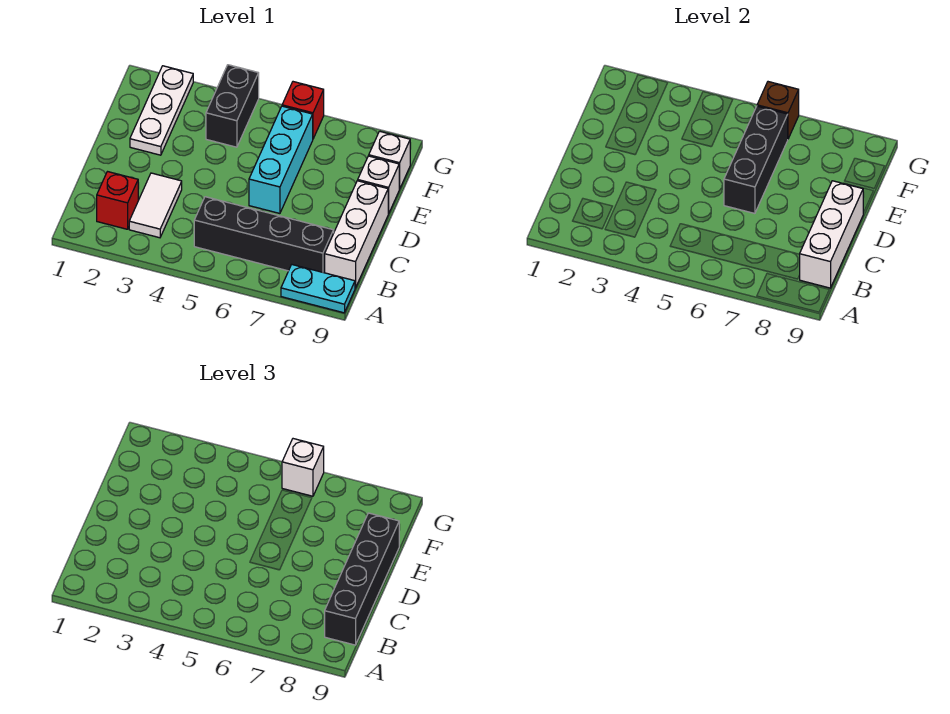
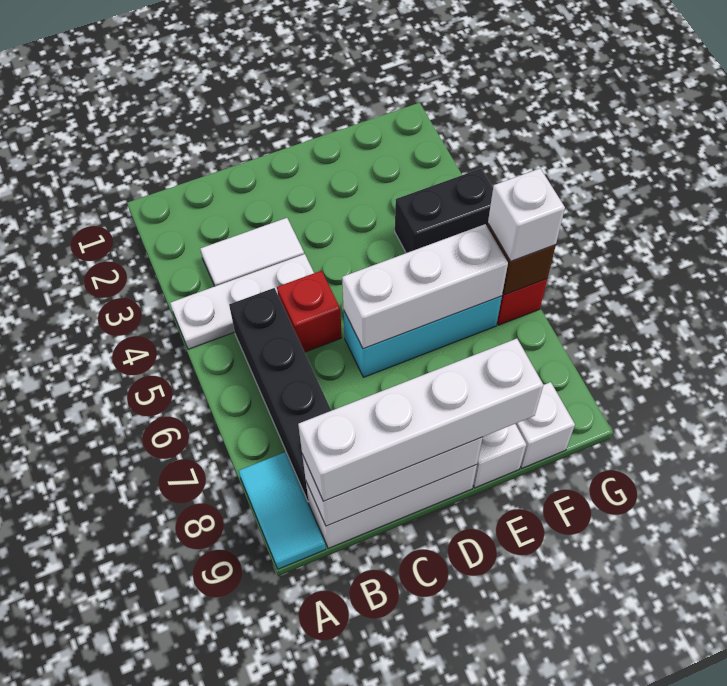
cyan plate A8:A9 level 1 -> cyan tile A8:A9 level 1
red brick B2 level 1 -> red brick C5 level 1
black brick B9:E9 level 3 -> white brick B9:E9 level 3
black brick D6:F6 level 2 -> white brick D6:F6 level 2
white plate E2:G2 level 1 -> white plate A4:C4 level 1

